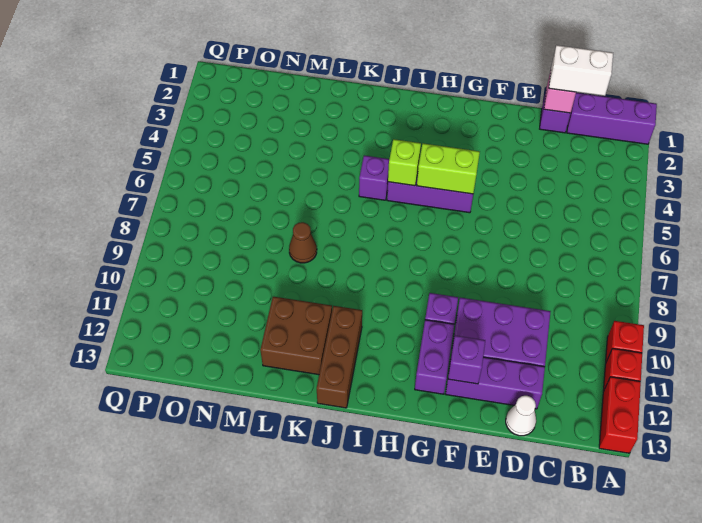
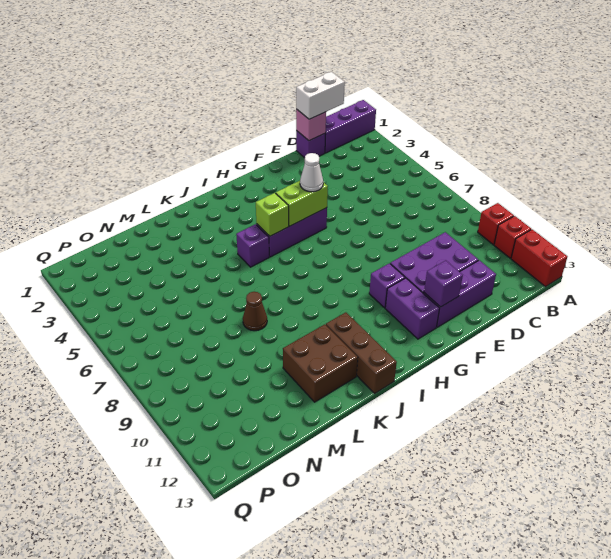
white cone D13 level 1 -> white cone G5 level 3

